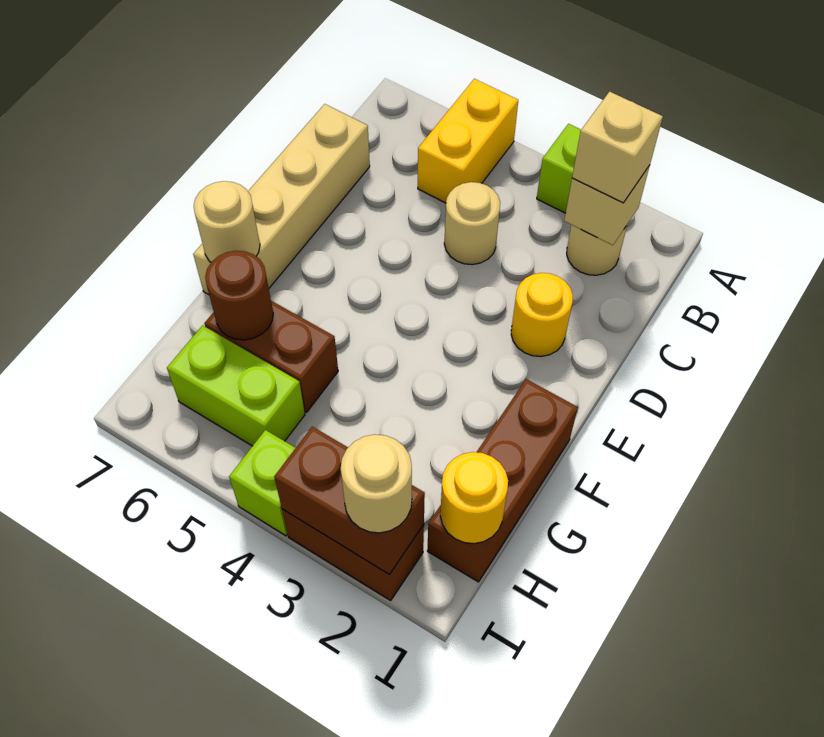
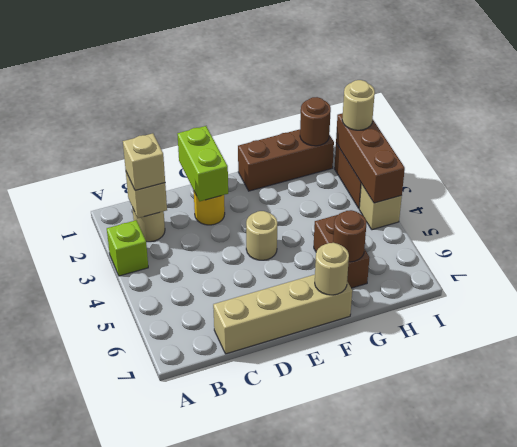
yellow brick A5:B5 level 1 -> none
tan round brick C4 level 1 -> tan round brick E4 level 1
yellow round brick H1 level 2 -> brown round brick H1 level 2
lime brick H5:H6 level 1 -> lime brick D1:D2 level 2
brown brick I2:I3 level 2 -> brown brick I2:I4 level 2
lime brick I4 level 1 -> tan brick I4 level 1

